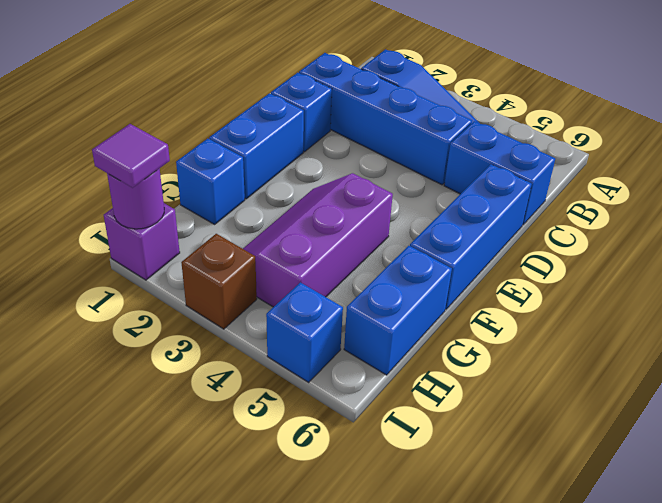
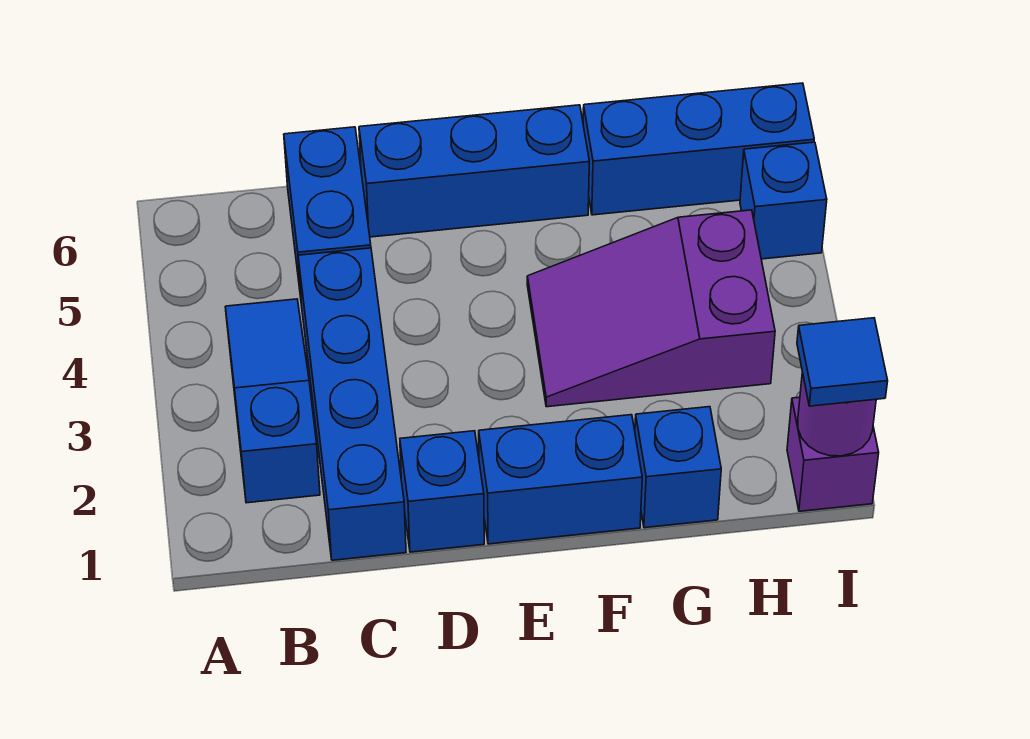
purple slope F3:H4 level 1 top 4 -> purple slope F3:H4 level 1 top H
blue brick G6:H6 level 1 -> blue brick G6:I6 level 1
purple tile I1 level 3 -> blue tile I1 level 3
brown brick I3 level 1 -> none

